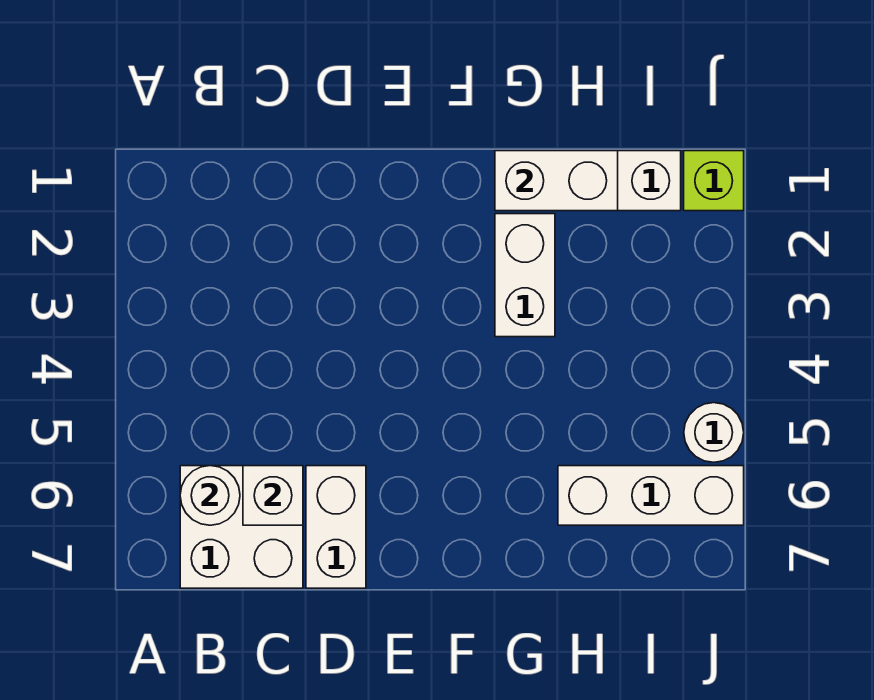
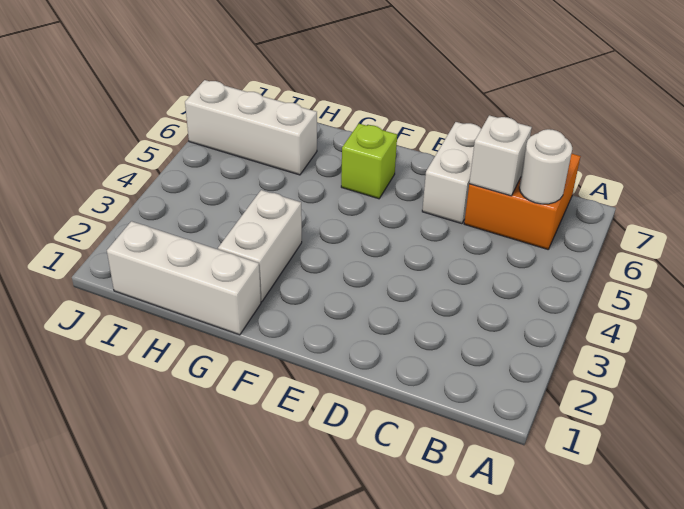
white brick B6:C7 level 1 -> orange brick B6:C7 level 1
white brick G1:H1 level 2 -> none
lime brick J1 level 1 -> lime brick F6 level 1
white round brick J5 level 1 -> none

